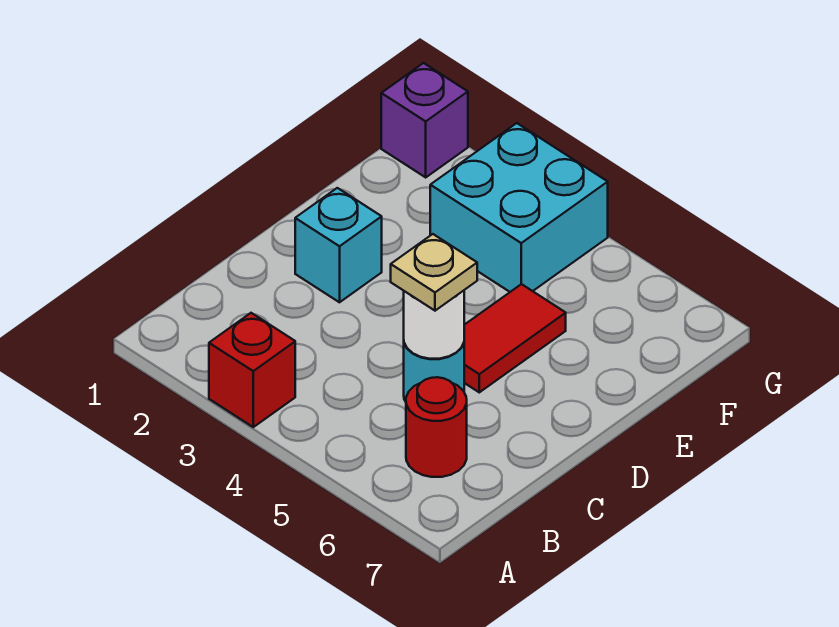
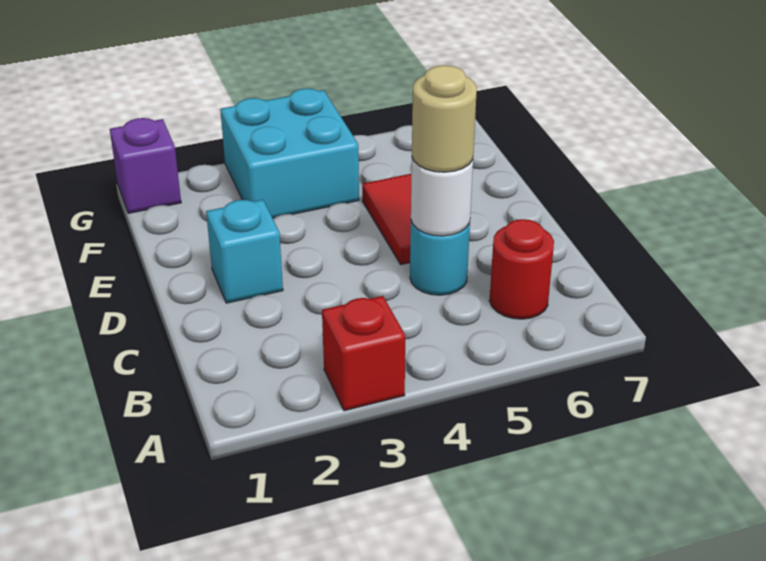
tan plate C5 level 3 -> tan round brick C5 level 3

